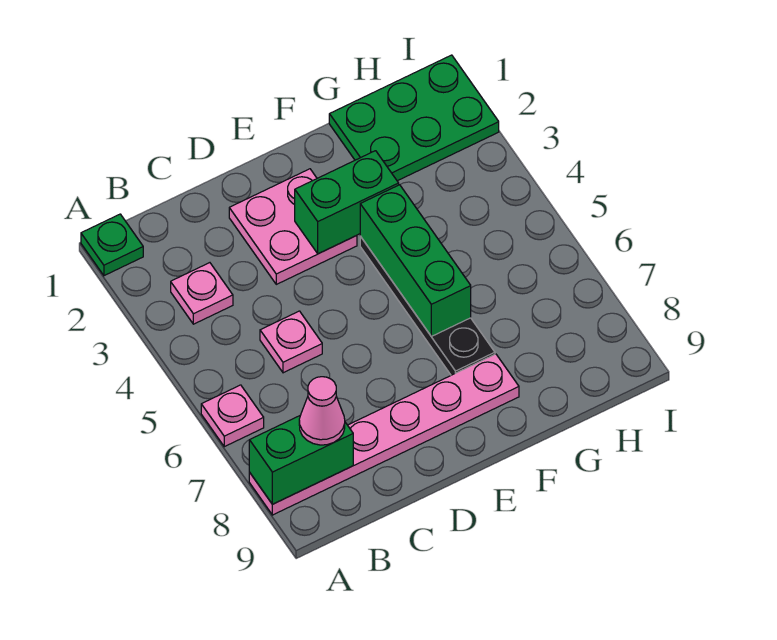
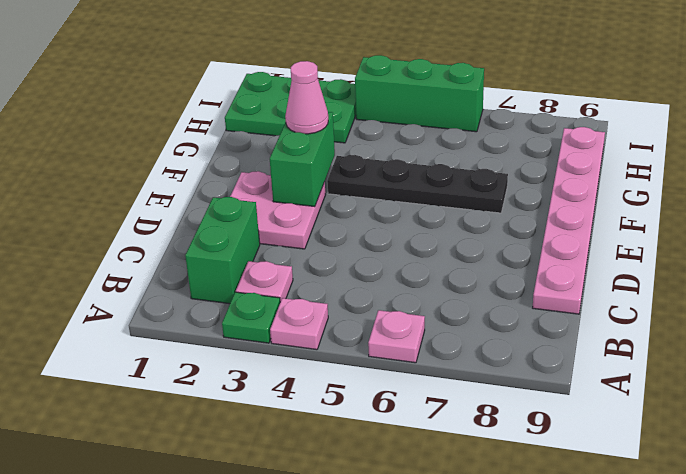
green plate A1 level 1 -> green plate A3 level 1
pink plate A8:F8 level 1 -> pink plate C9:H9 level 1
green brick A8:B8 level 2 -> green brick B2:C2 level 1
pink cone B8 level 3 -> pink cone F3 level 3
pink plate C5 level 1 -> pink plate A4 level 1
green brick F4:F6 level 2 -> green brick I4:I6 level 1
green plate G1:I2 level 1 -> green plate H1:I3 level 1

